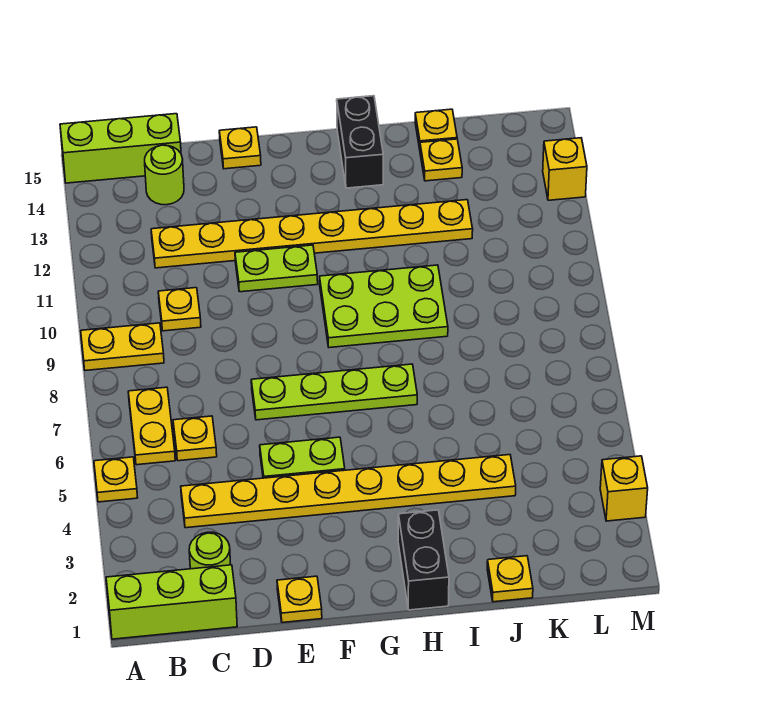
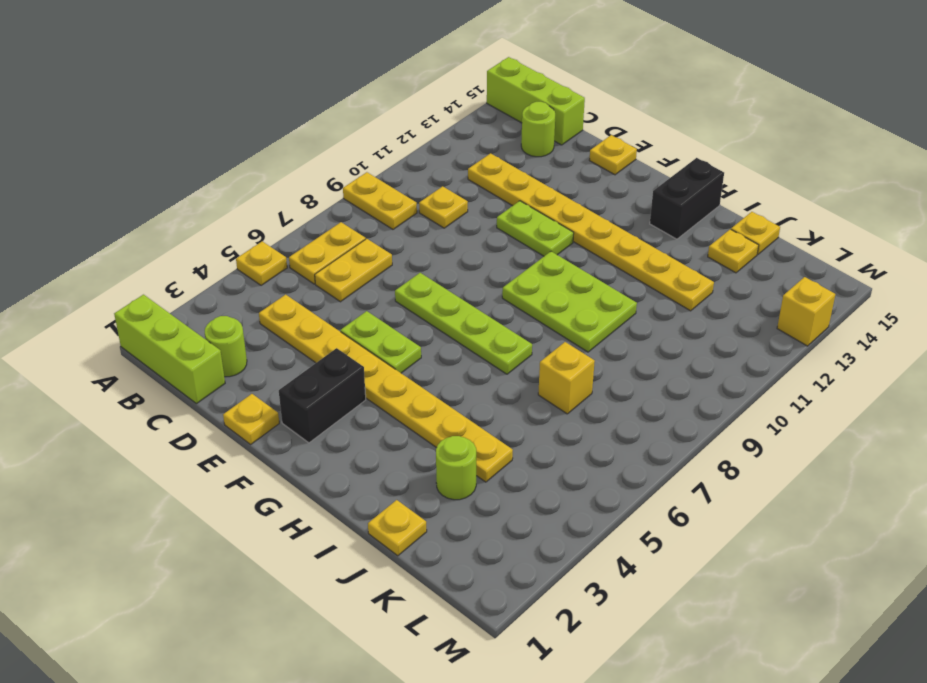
yellow plate C6 level 1 -> yellow plate C6:C7 level 1
black brick H1:H2 level 1 -> black brick F2:F3 level 1
none -> lime round brick J3 level 1
yellow brick M3 level 1 -> yellow brick J7 level 1

